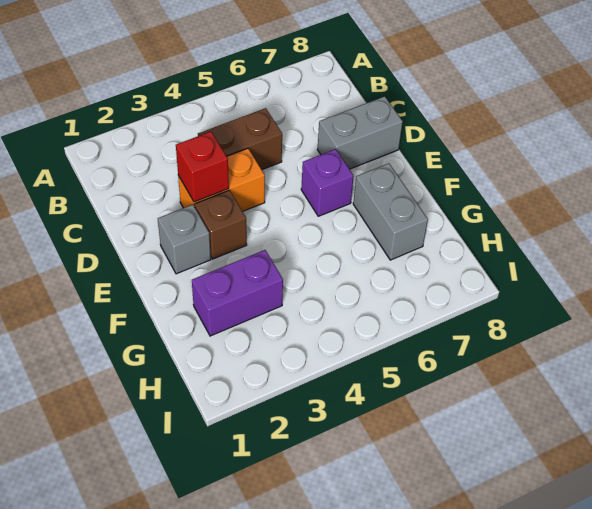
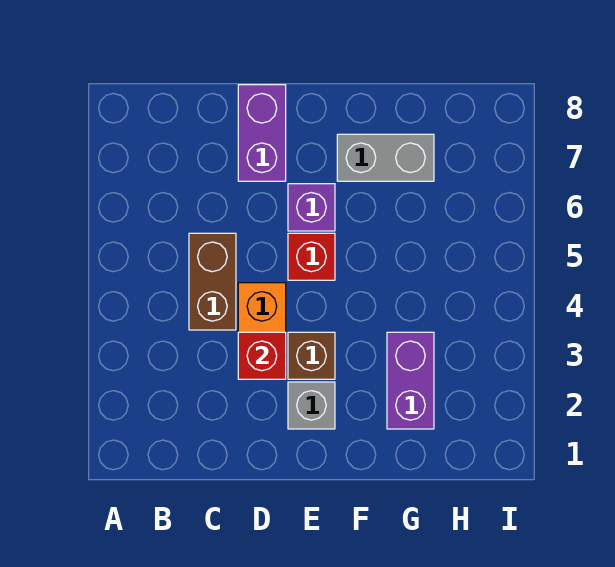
grey brick D7:D8 level 1 -> purple brick D7:D8 level 1
none -> red brick E5 level 1

